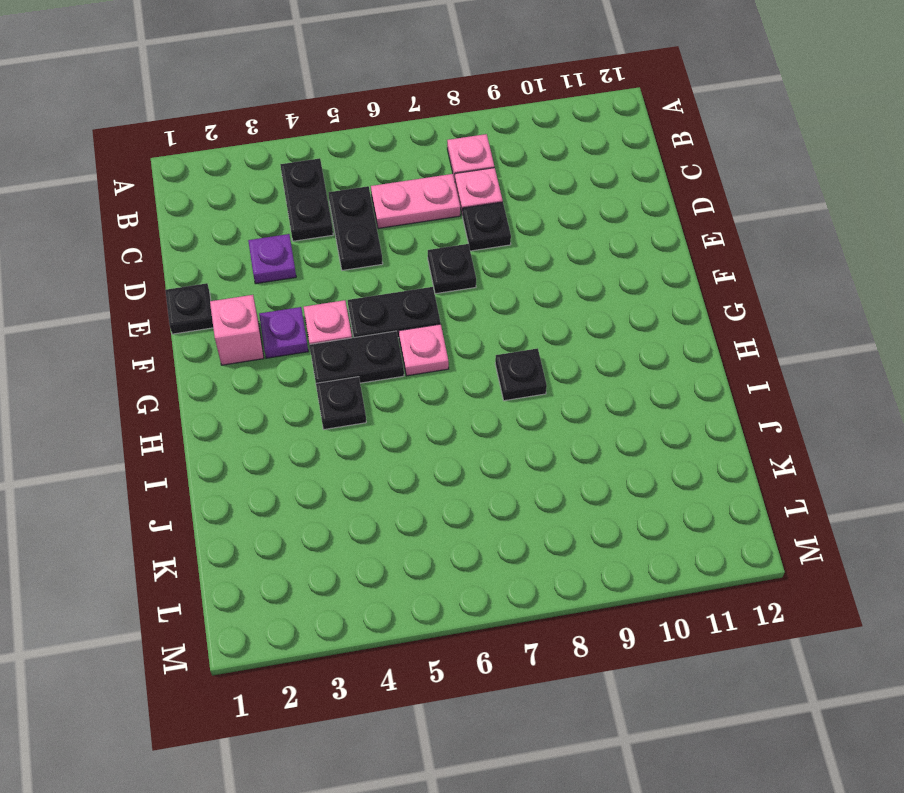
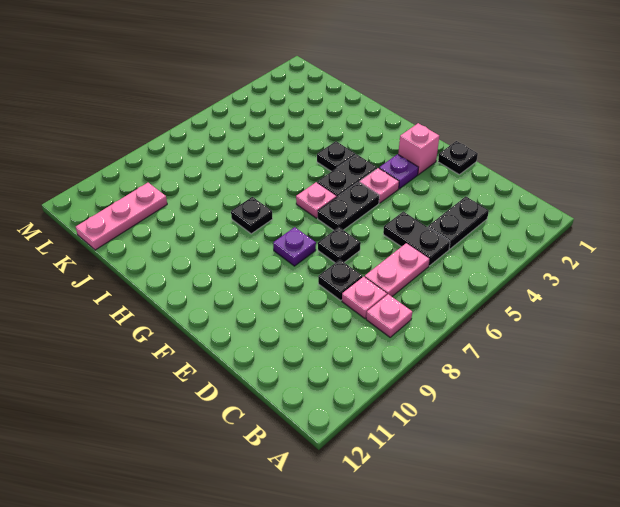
black plate B4:C4 level 1 -> black plate C3:C4 level 1
purple plate D3 level 1 -> purple plate F8 level 1
none -> pink plate K10:K12 level 1

